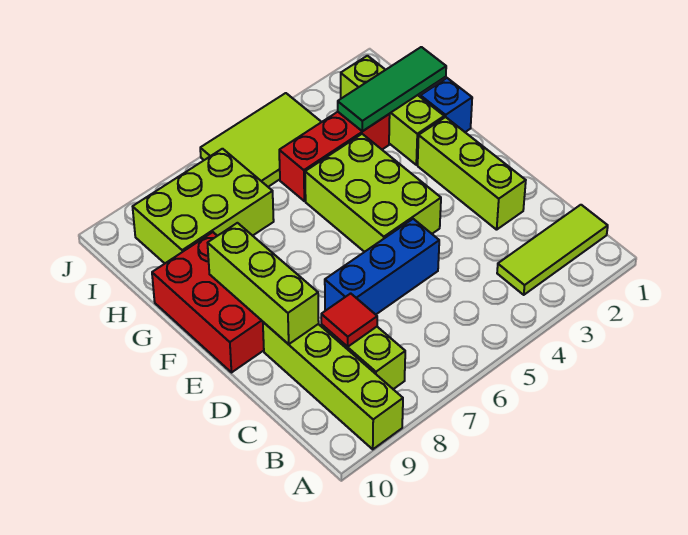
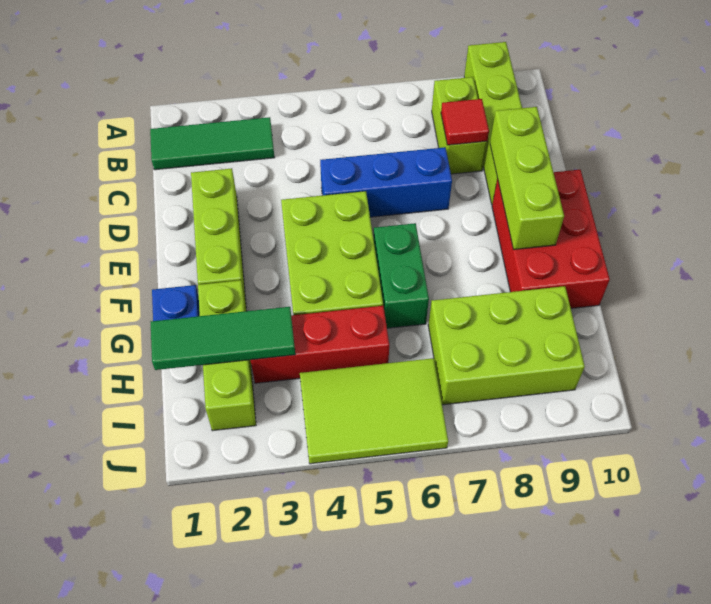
lime tile B1:B3 level 1 -> green tile B1:B3 level 1
none -> green brick F6:G6 level 1

